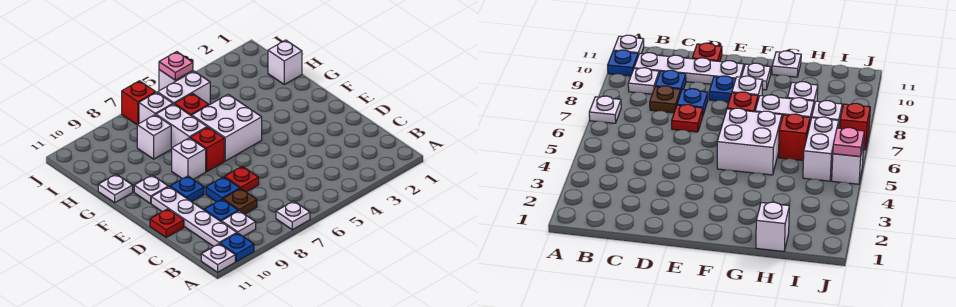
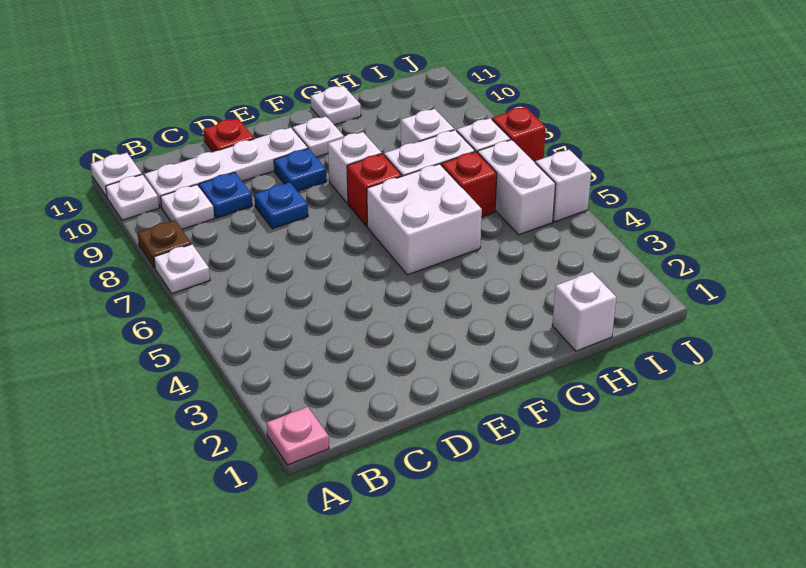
blue plate A10 level 1 -> white plate A10 level 1
brown plate C8 level 1 -> brown plate A8 level 1
red plate D7 level 1 -> none
pink plate J5 level 2 -> pink plate A1 level 1

